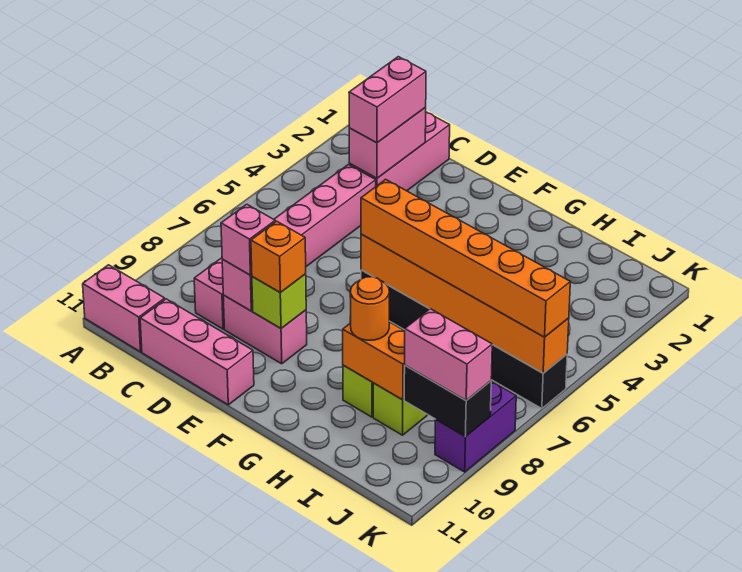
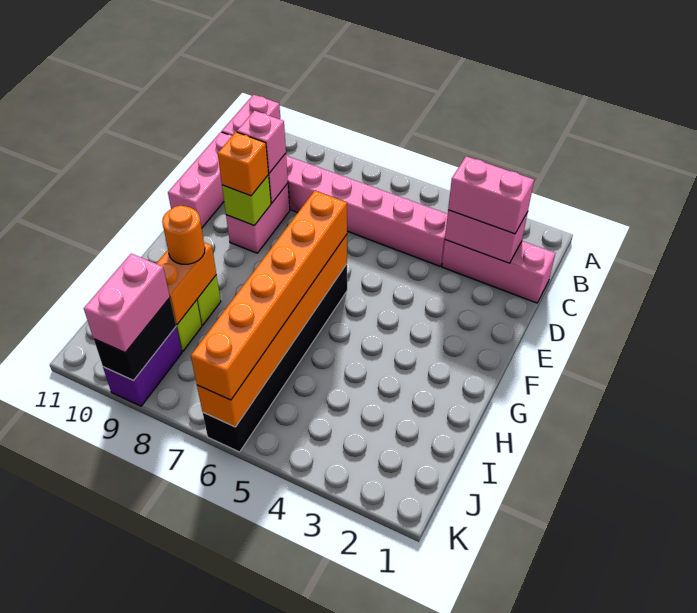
purple brick K8:K9 level 1 -> purple brick J9:K9 level 1

